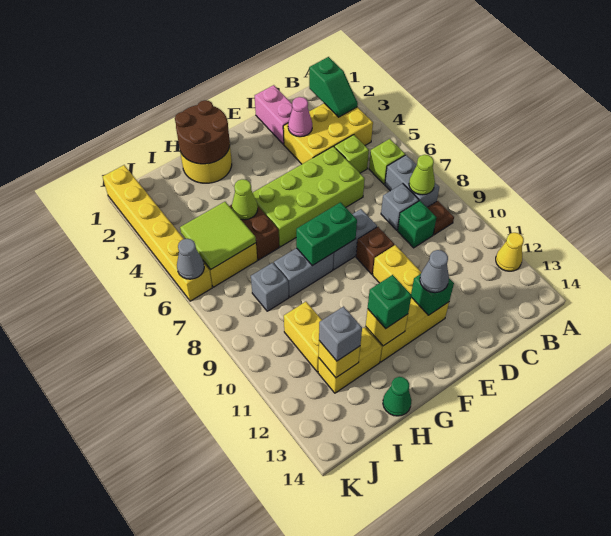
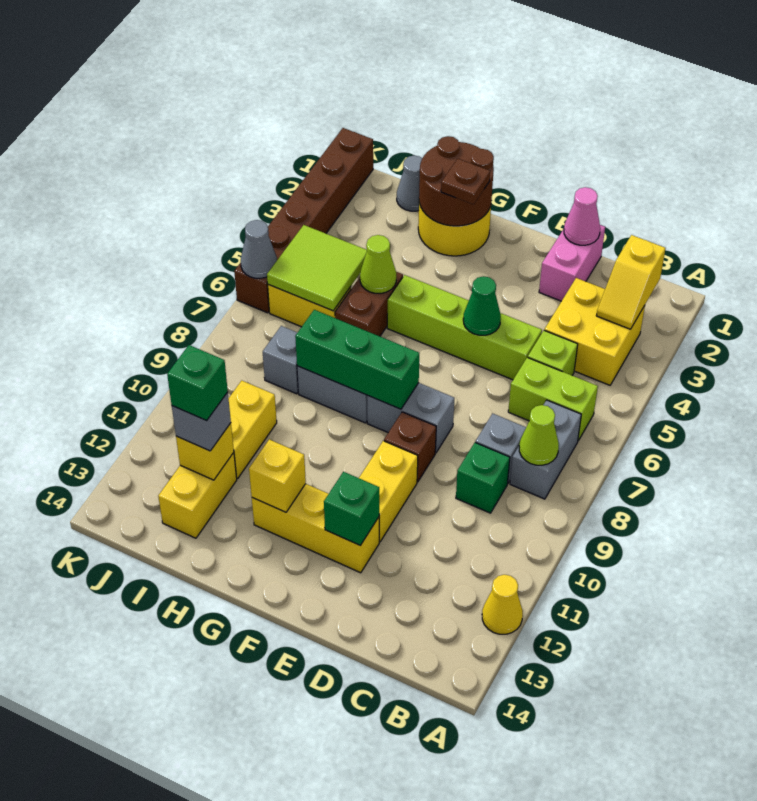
green slope B2:B3 level 2 top 2 -> yellow slope B2:B3 level 2 top 2
yellow brick B3:D4 level 1 -> yellow brick B3:C4 level 1
lime brick B6 level 1 -> lime brick B6:C6 level 1
brown plate B9 level 1 -> brown plate G2 level 3
pink cone D3 level 2 -> pink cone D1 level 2
lime brick D5:G6 level 1 -> lime brick D5:G5 level 1
grey cone E12 level 3 -> grey cone I1 level 1
green brick F8:G8 level 2 -> green brick F8:H8 level 2
green brick G12 level 3 -> green brick I12 level 4
yellow brick H12:I12 level 1 -> yellow brick I12:I13 level 1
green cone H14 level 1 -> green cone E5 level 2
yellow brick K1:K6 level 1 -> brown brick K1:K6 level 1

